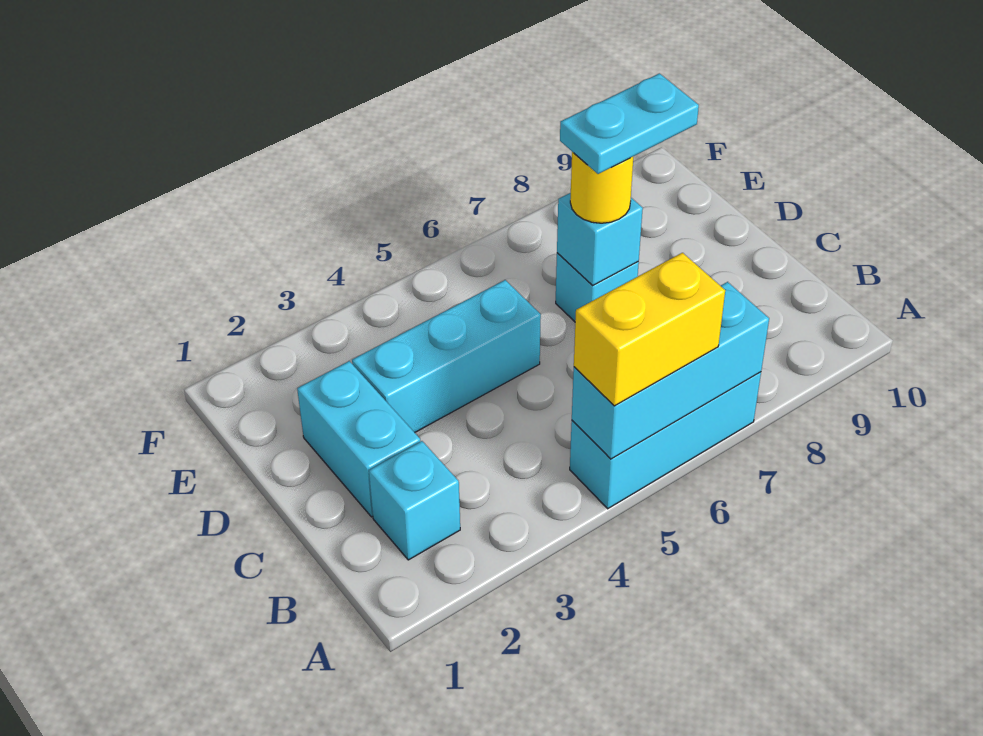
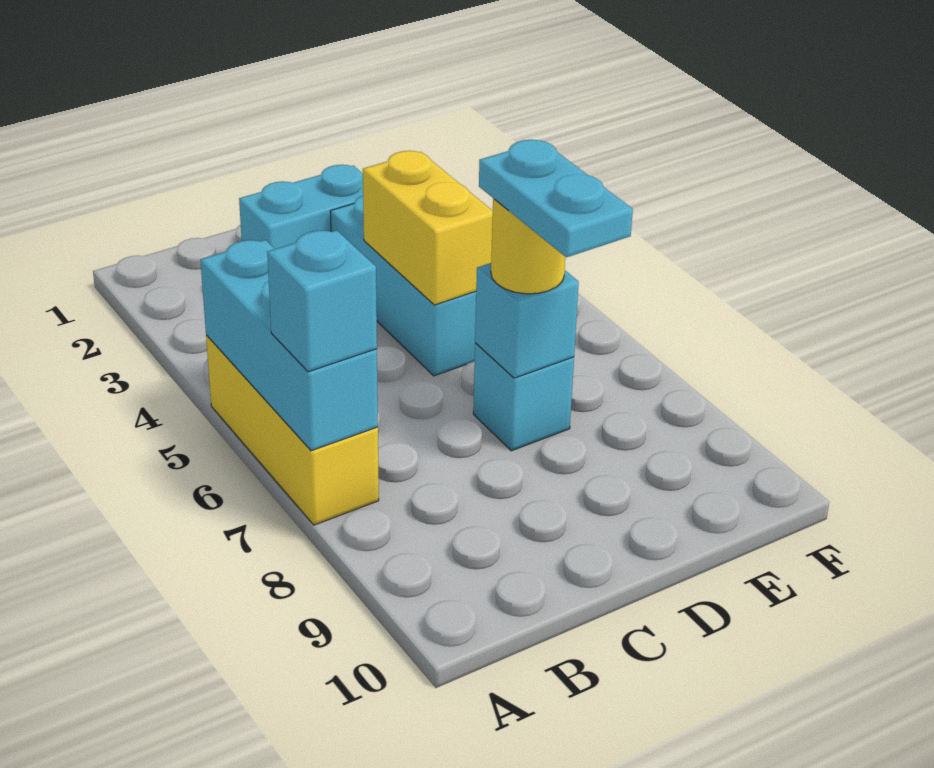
cyan brick A5:A7 level 1 -> yellow brick A5:A7 level 1
yellow brick A5:A6 level 3 -> yellow brick D4:D5 level 2
cyan brick B2 level 1 -> cyan brick A7 level 3

